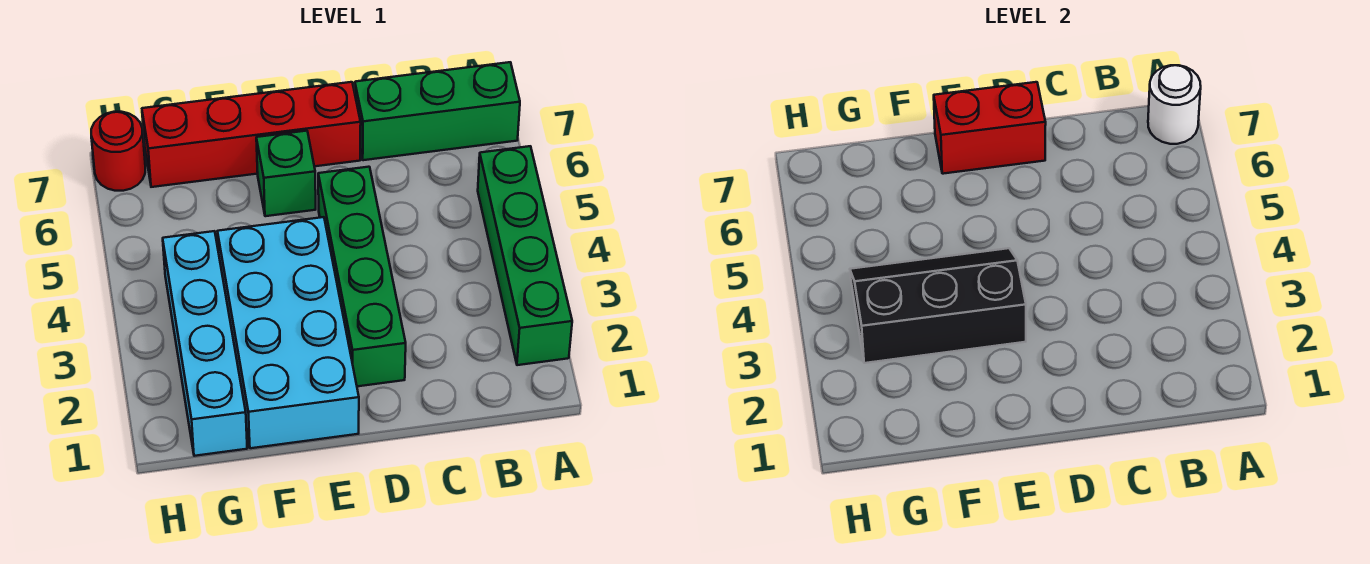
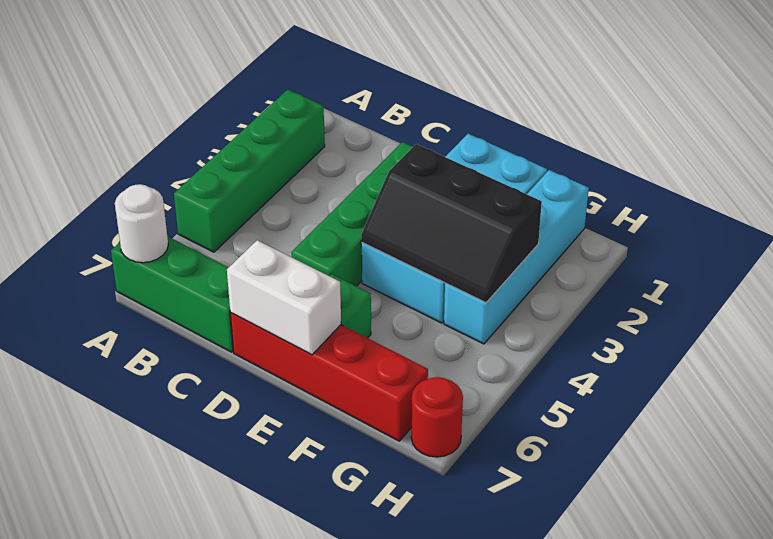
red brick D7:E7 level 2 -> white brick D7:E7 level 2

